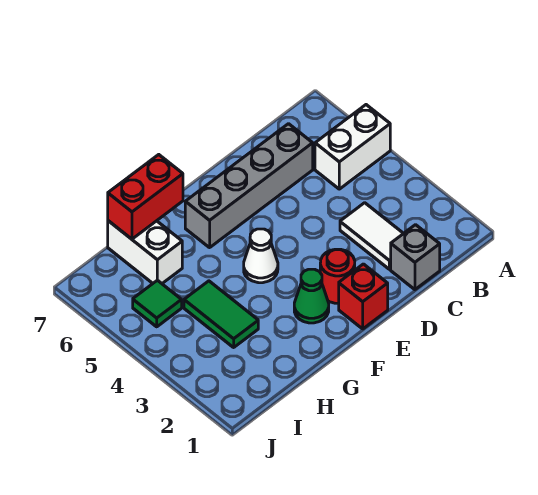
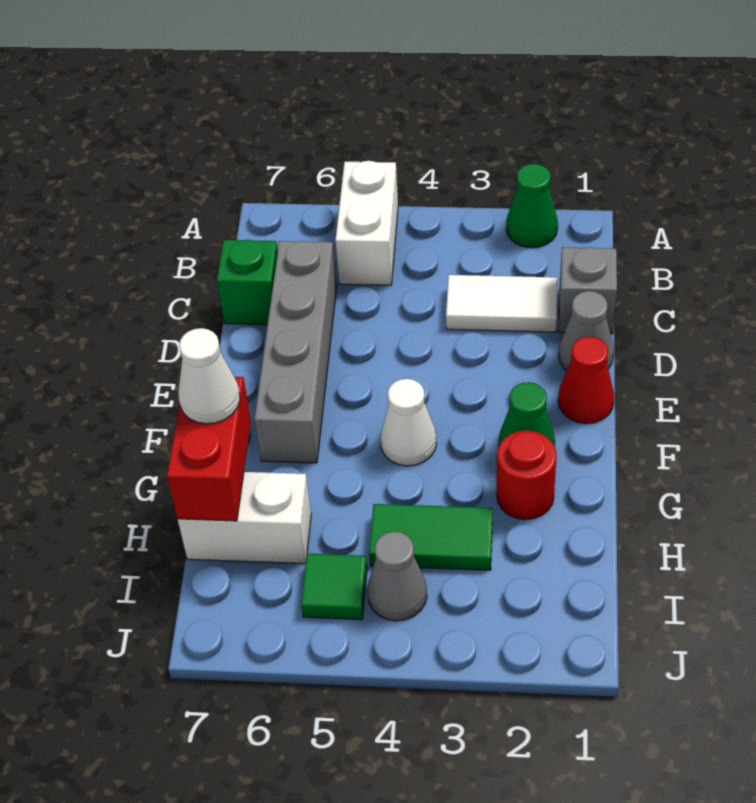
none -> green cone A2 level 1
none -> green brick C7 level 1
none -> grey cone D1 level 1
red brick E1 level 1 -> red cone E1 level 1
red round brick E2 level 1 -> red round brick G2 level 1
none -> white cone G7 level 3
none -> grey cone I4 level 1

